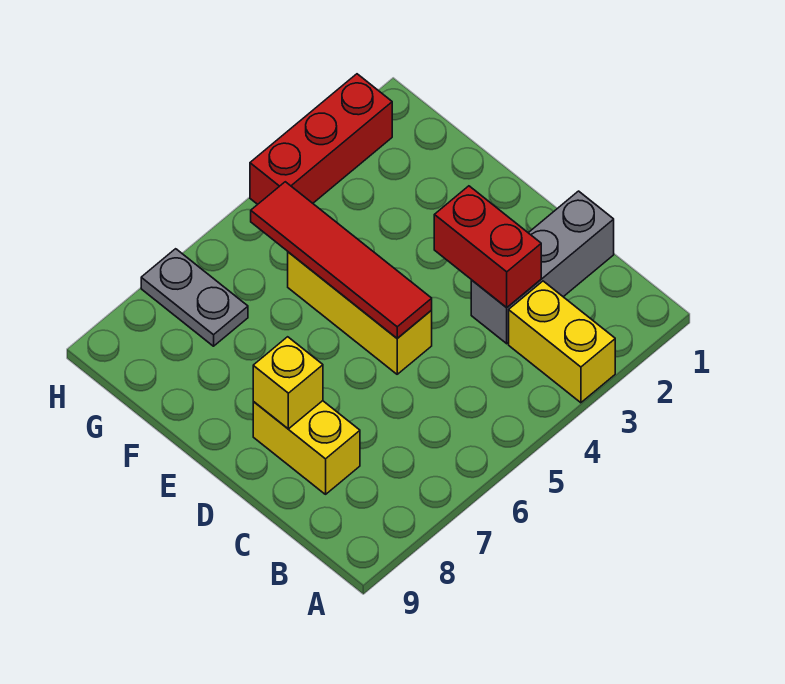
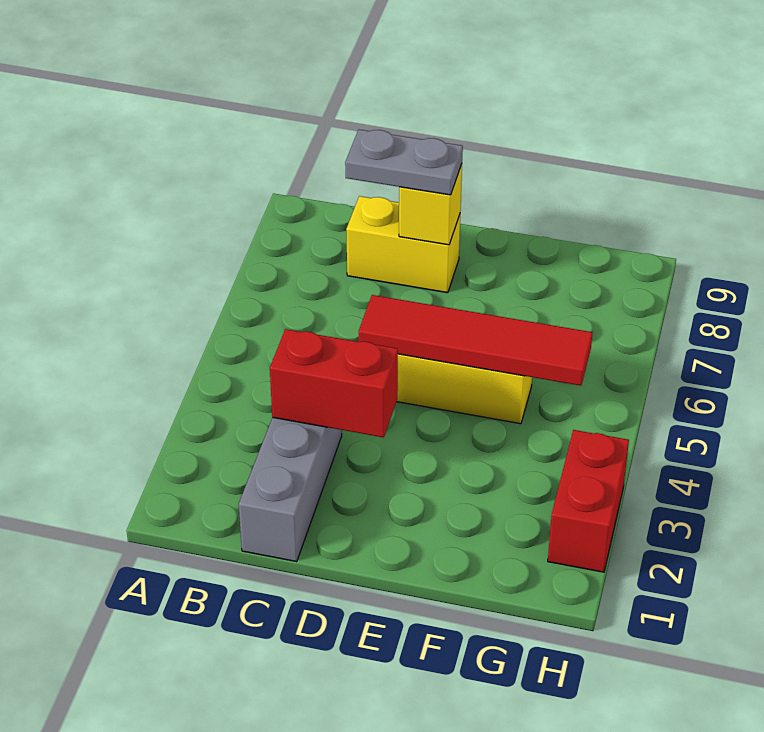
yellow brick A3:B3 level 1 -> none
grey plate G7:H7 level 1 -> grey plate C8:D8 level 3
red brick H2:H4 level 1 -> red brick H2:H3 level 1

